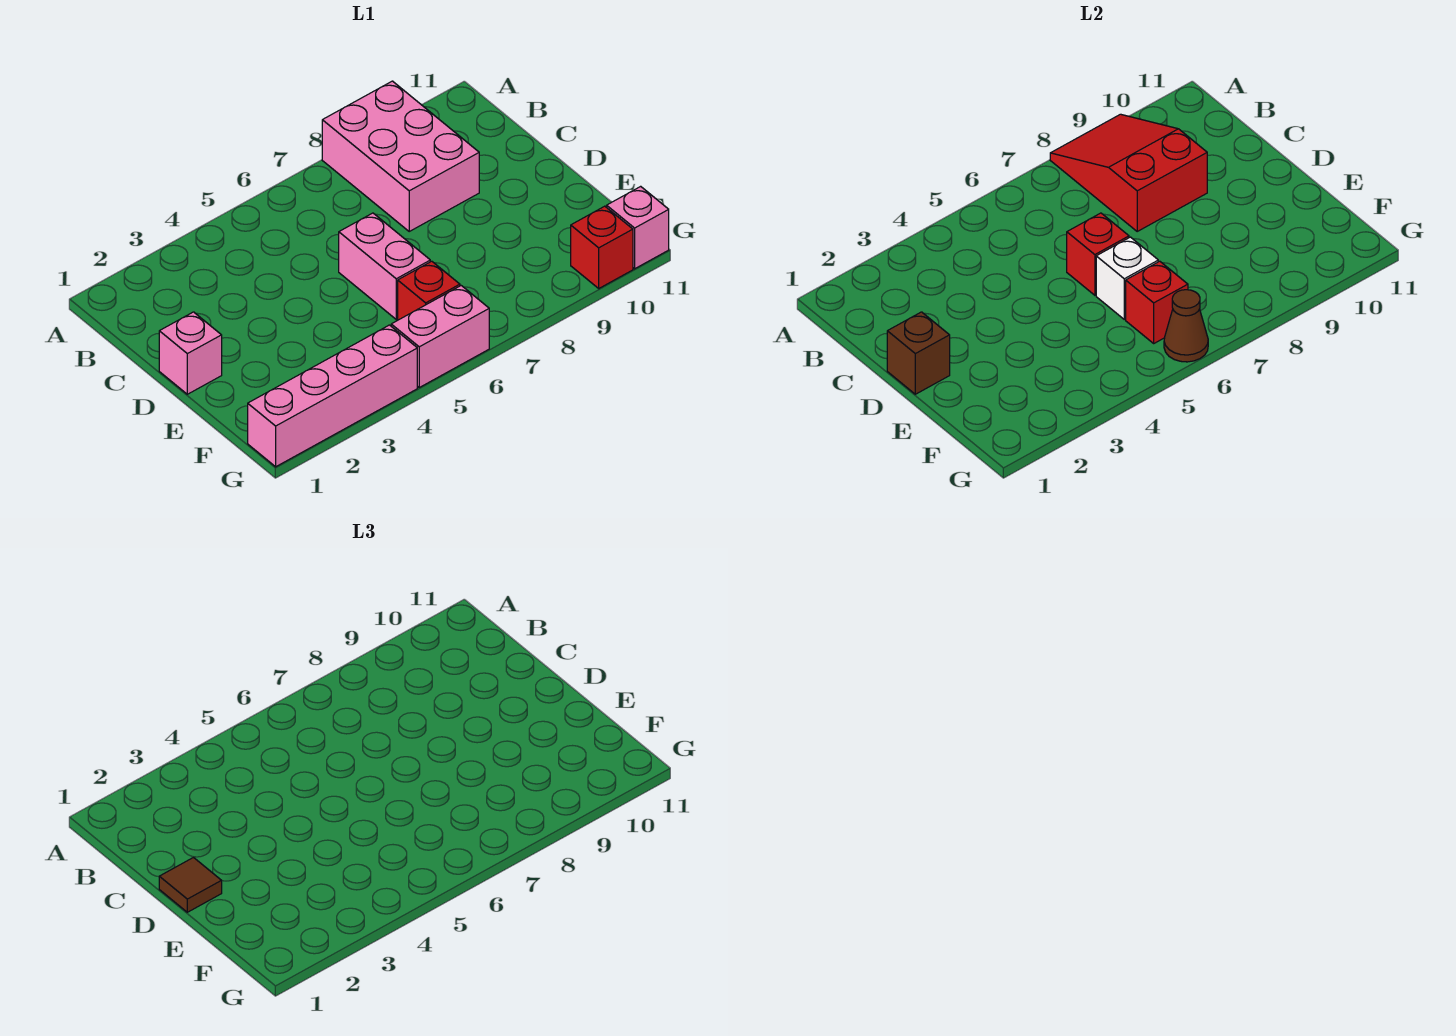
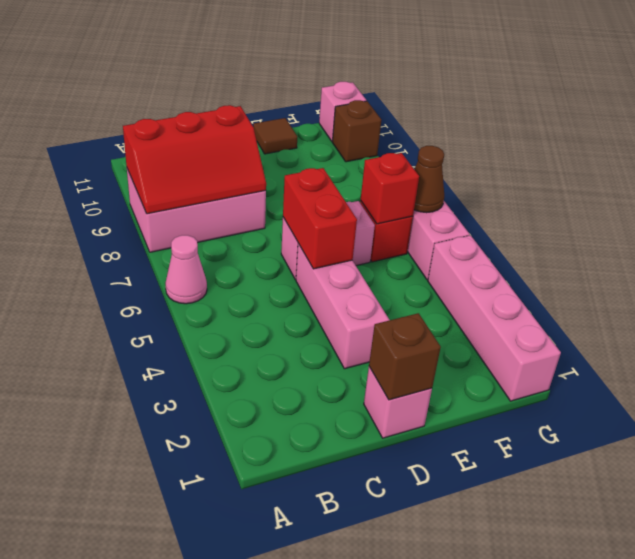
none -> pink cone A6 level 1
red slope A8:C9 level 2 top C -> red slope A8:C9 level 2 top 9
brown tile D1 level 3 -> brown tile E11 level 1
none -> pink brick D3:D5 level 1
red brick D6 level 2 -> red brick D5:D6 level 2
white brick E6 level 2 -> none
red brick G10 level 1 -> brown brick G10 level 1

